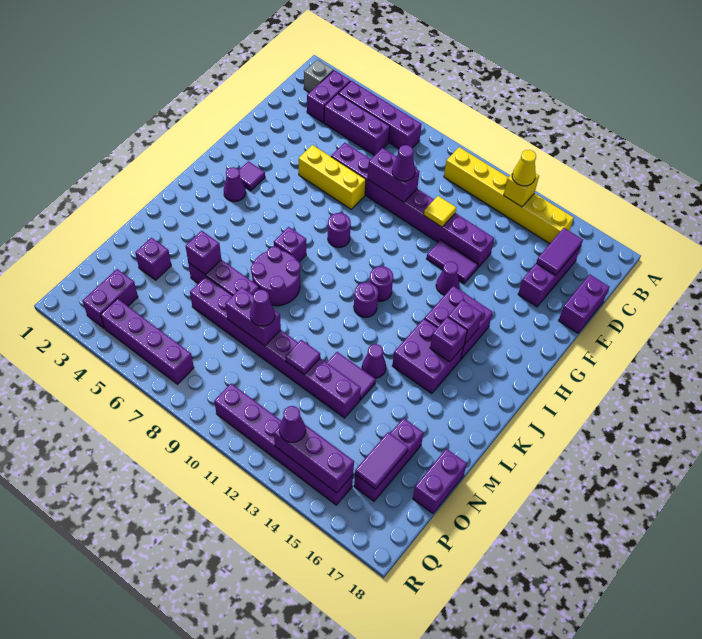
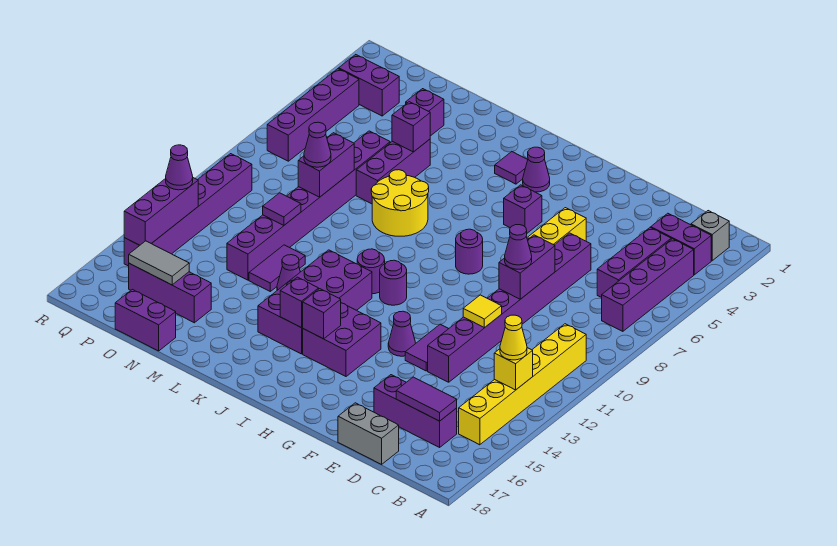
purple brick D18:E18 level 1 -> grey brick D18:E18 level 1
purple tile H3 level 1 -> purple tile J3 level 1
purple brick J7 level 1 -> purple brick H5 level 1
purple brick J14:K15 level 1 -> purple brick J12:K15 level 1
purple round brick K7:L8 level 1 -> yellow round brick K7:L8 level 1
purple tile O16:P16 level 2 -> grey tile O16:P16 level 2

